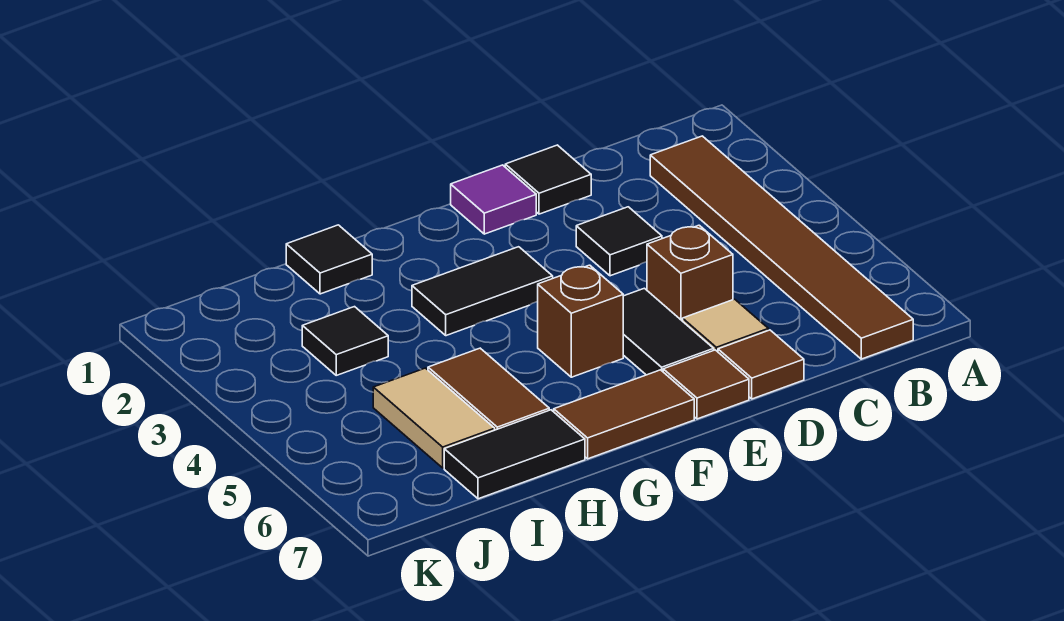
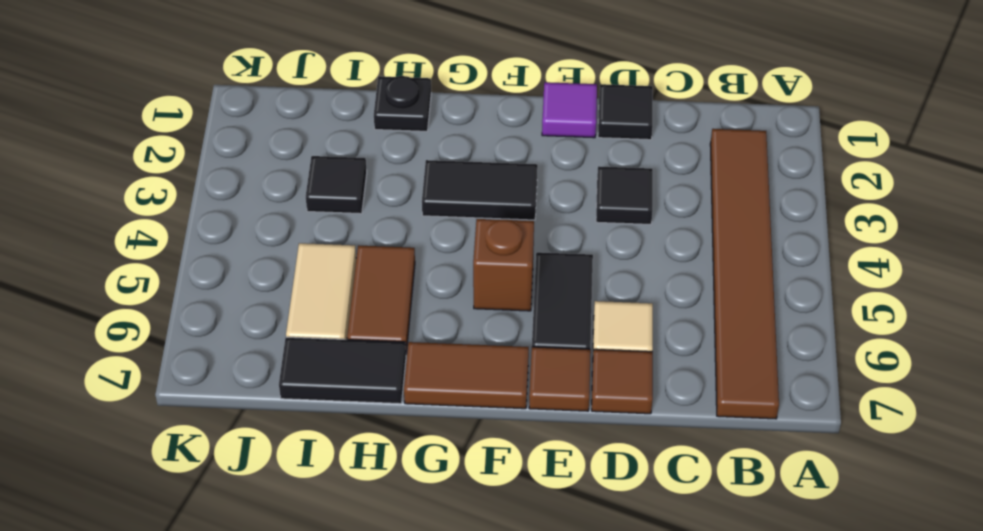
brown brick D5 level 1 -> none
black tile H1 level 1 -> black plate H1 level 1

